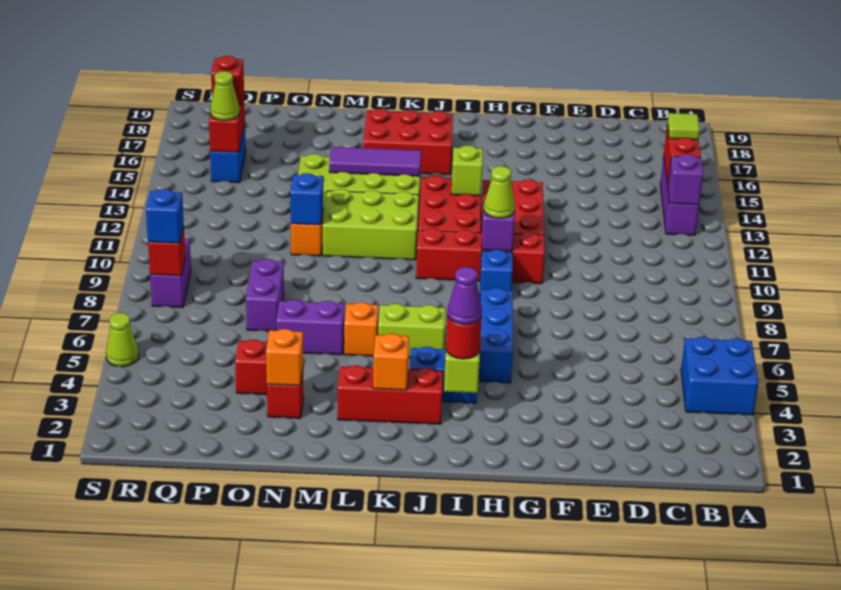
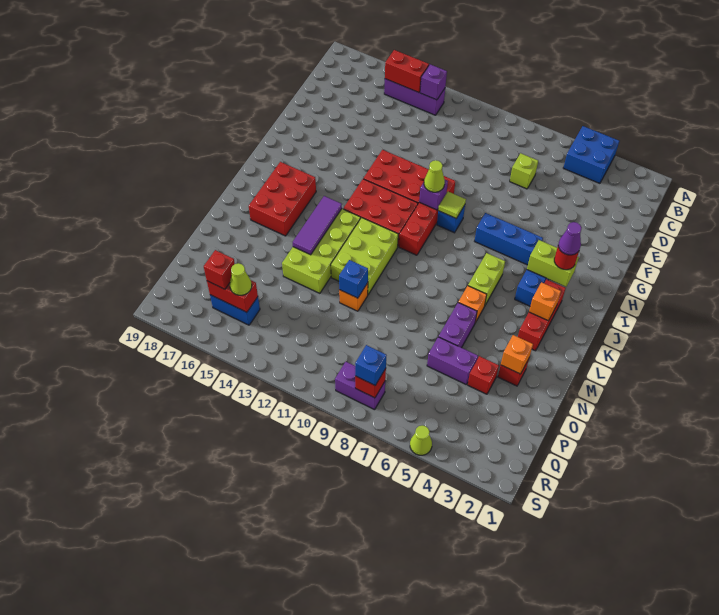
lime tile B15 level 3 -> lime tile H9 level 2
lime brick I13 level 2 -> lime brick D7 level 1
purple brick O7:O8 level 1 -> purple brick O5:O6 level 1

